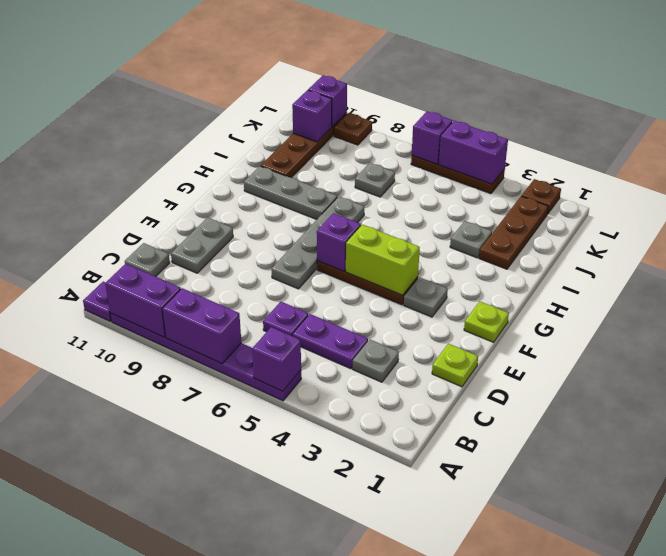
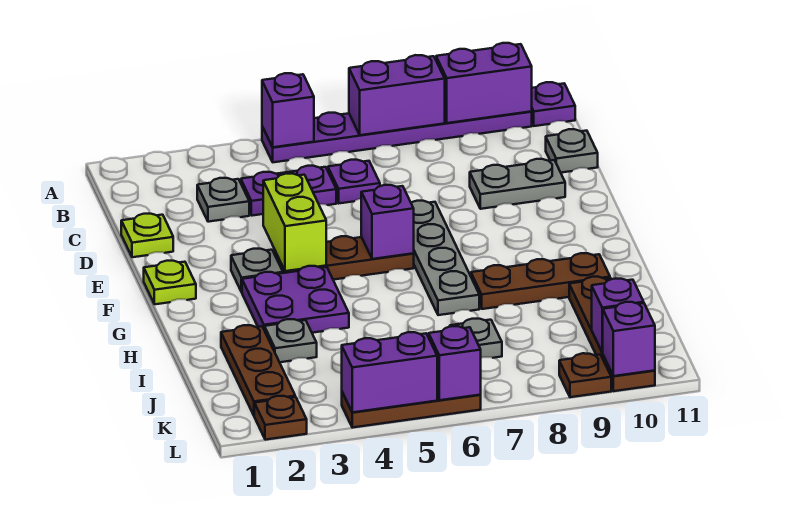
grey plate D10:E10 level 1 -> grey plate D9:D10 level 1
lime brick F4:F5 level 2 -> lime brick E4:F4 level 2
none -> purple plate G3:H4 level 1
grey plate H8:H10 level 1 -> brown plate H8:H10 level 1

